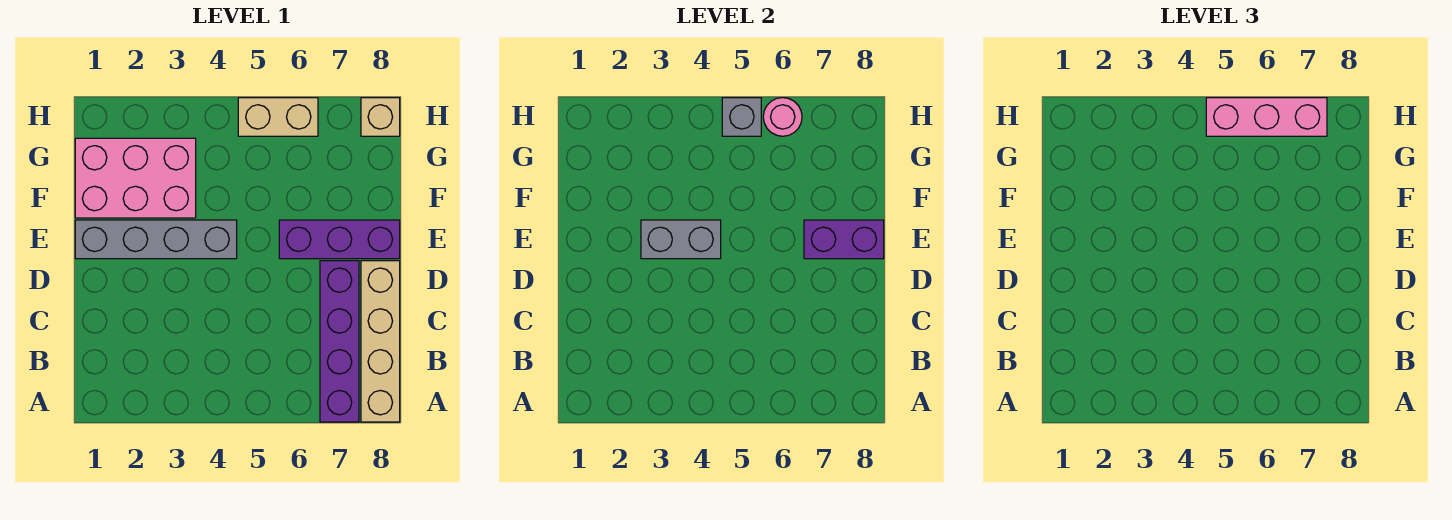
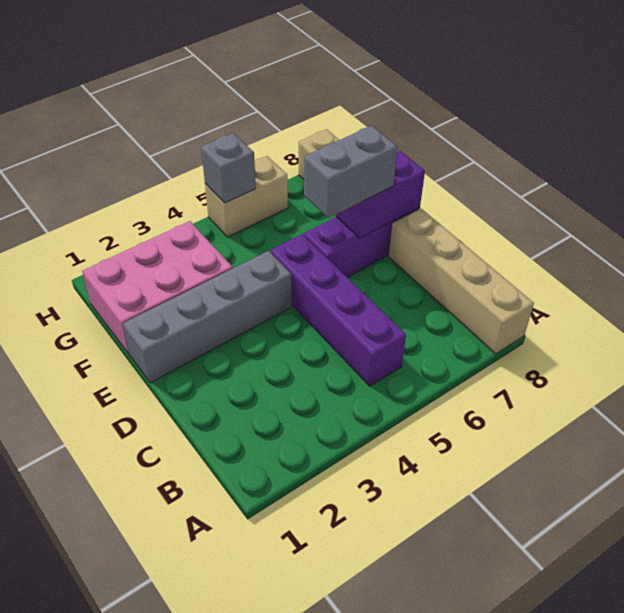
purple brick A7:D7 level 1 -> purple brick B5:E5 level 1
grey brick E3:E4 level 2 -> grey brick E6:E7 level 3
pink brick H5:H7 level 3 -> none
pink round brick H6 level 2 -> none

